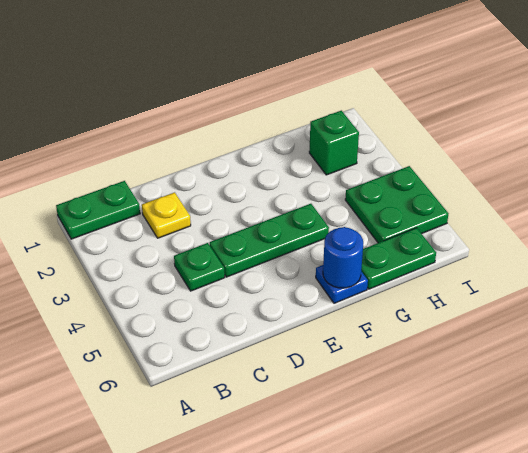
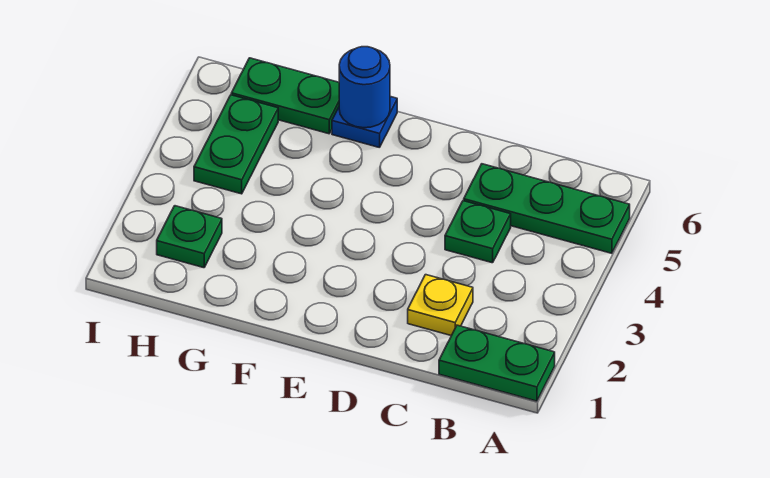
green plate D4:F4 level 1 -> green plate A5:C5 level 1
green brick H2 level 1 -> green plate H2 level 1
green plate H4:I5 level 1 -> green plate H4:H5 level 1

